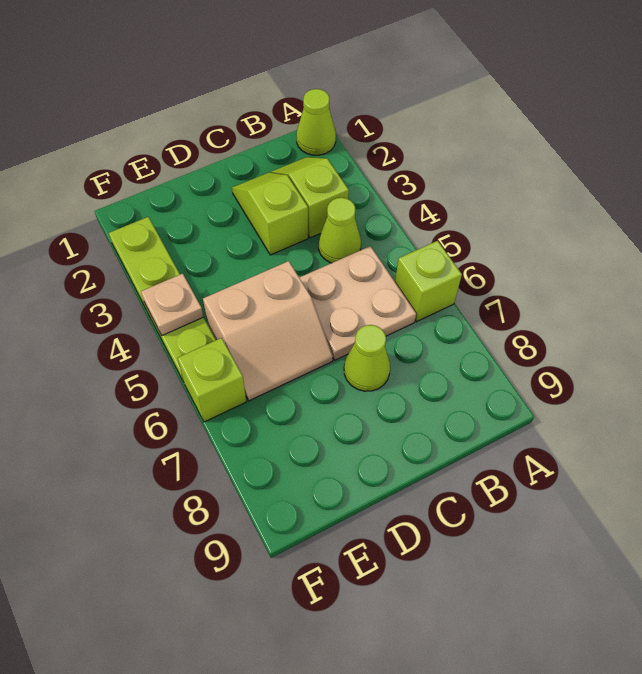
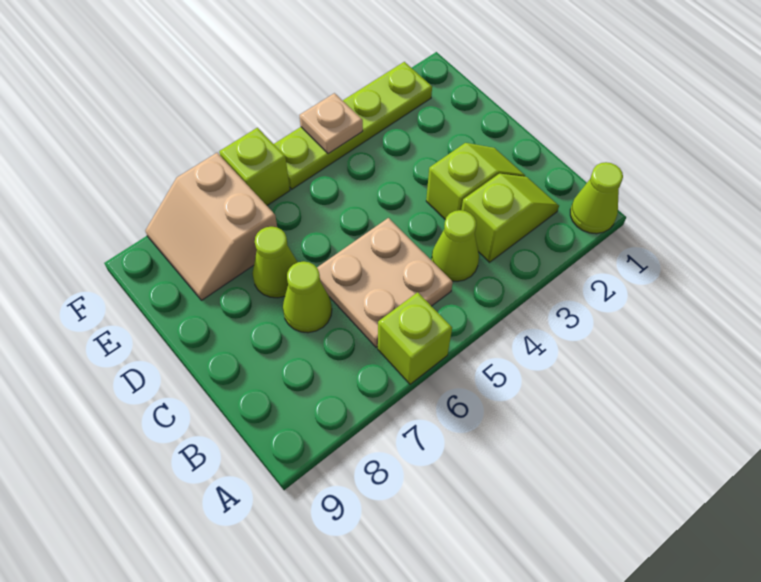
tan slope D5:E6 level 1 top 5 -> tan slope E7:F8 level 1 top 7
none -> lime cone D7 level 1

